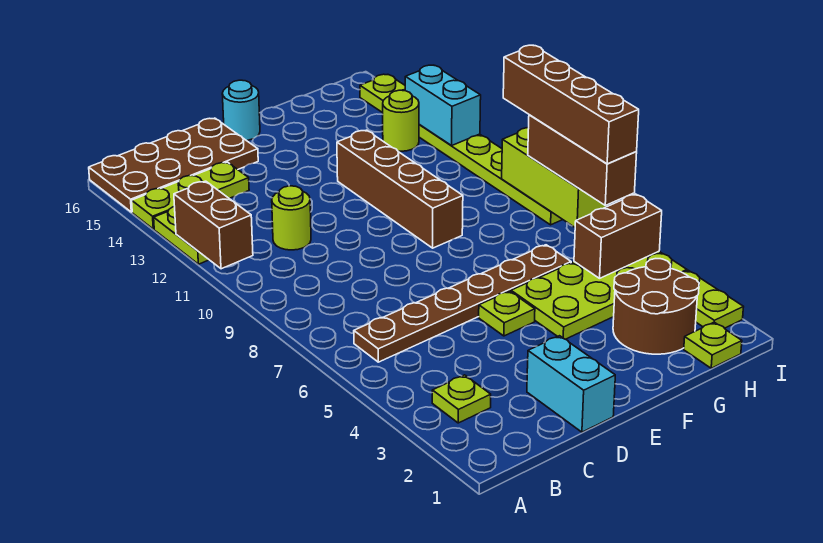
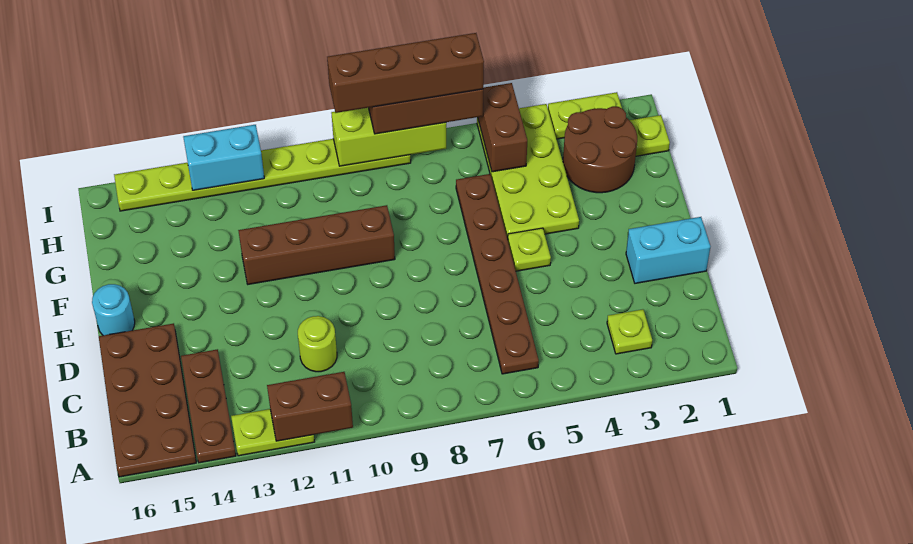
lime plate A14:C14 level 1 -> brown plate A14:C14 level 1
lime round brick H13 level 1 -> none

